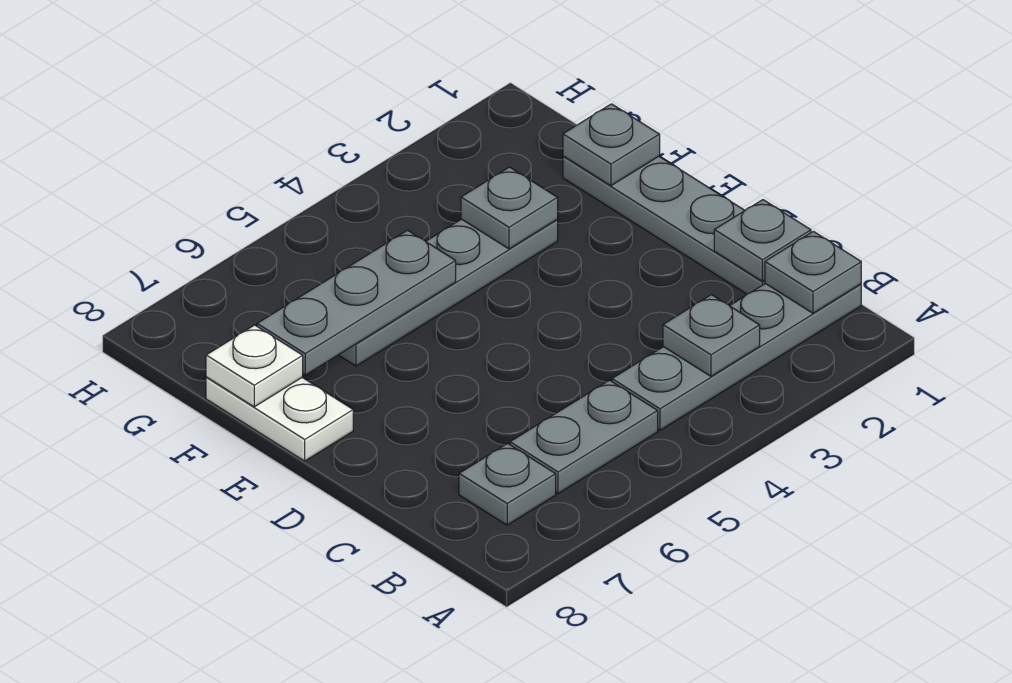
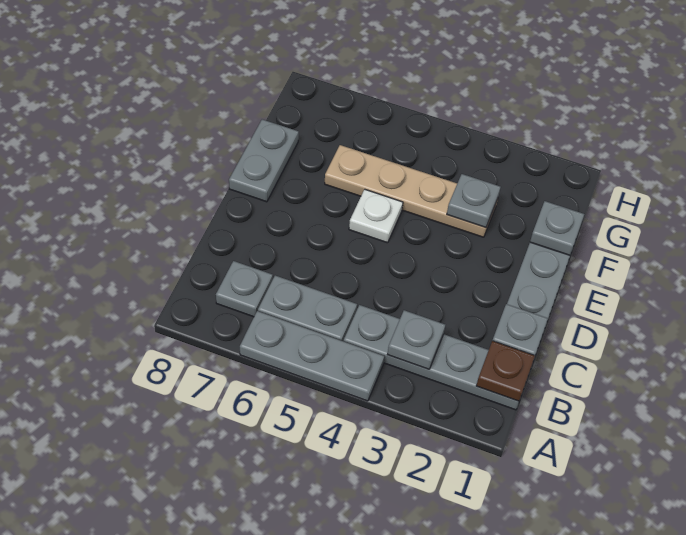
grey plate B1 level 2 -> brown plate B1 level 2
white plate E8:F8 level 1 -> grey plate E8:F8 level 1
grey plate F3:F6 level 1 -> tan plate F3:F6 level 1
grey plate F5:F7 level 2 -> grey plate A4:A6 level 1
white plate F8 level 2 -> white plate E5 level 1

